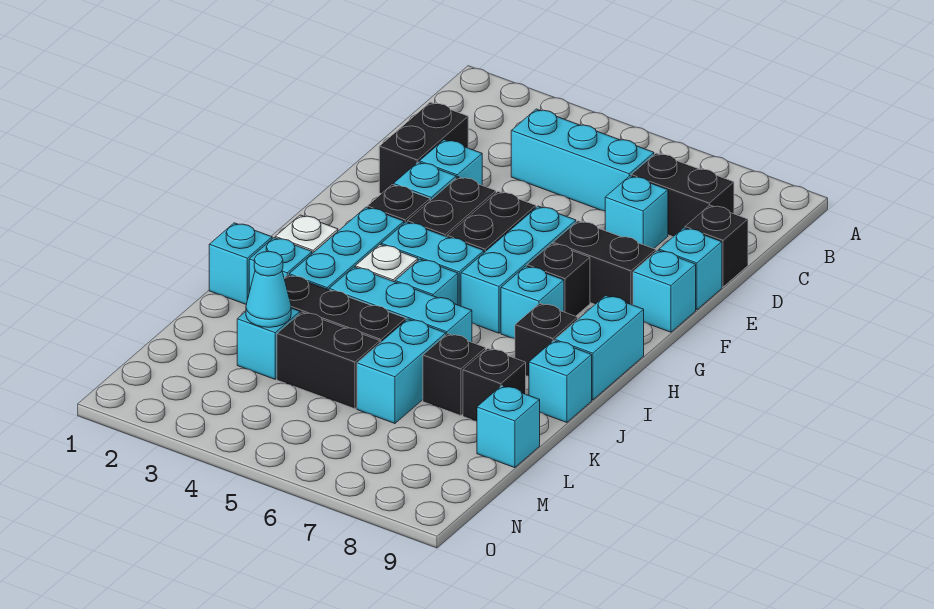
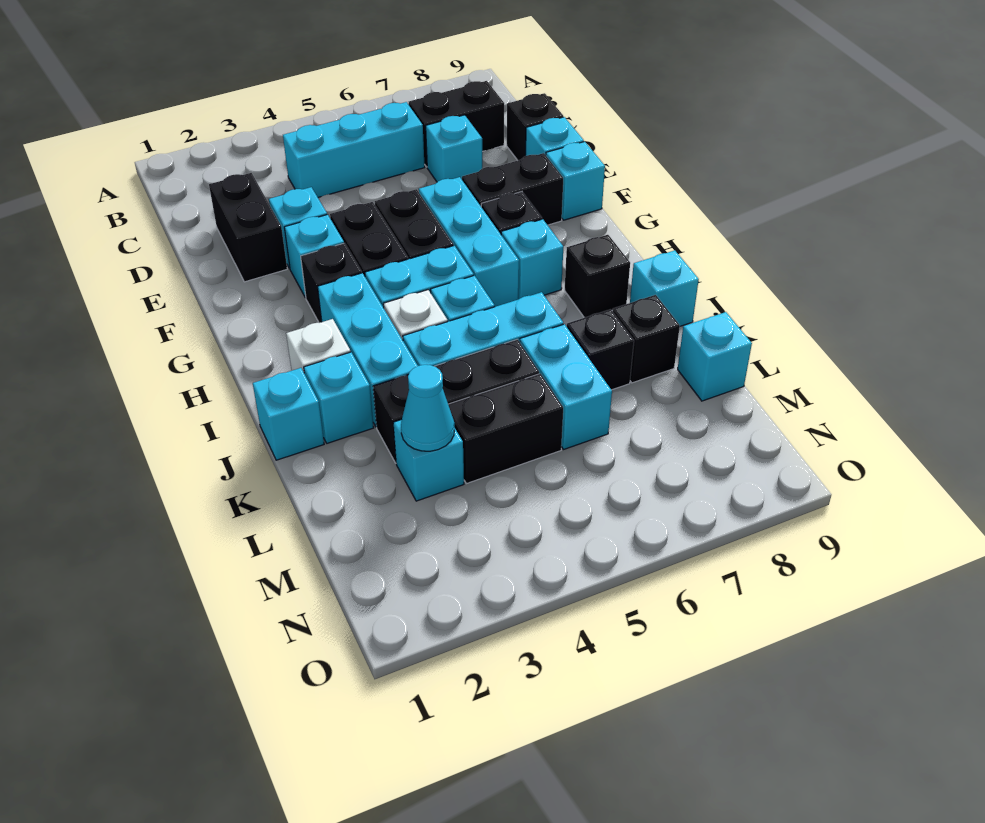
cyan brick H9:I9 level 1 -> none

